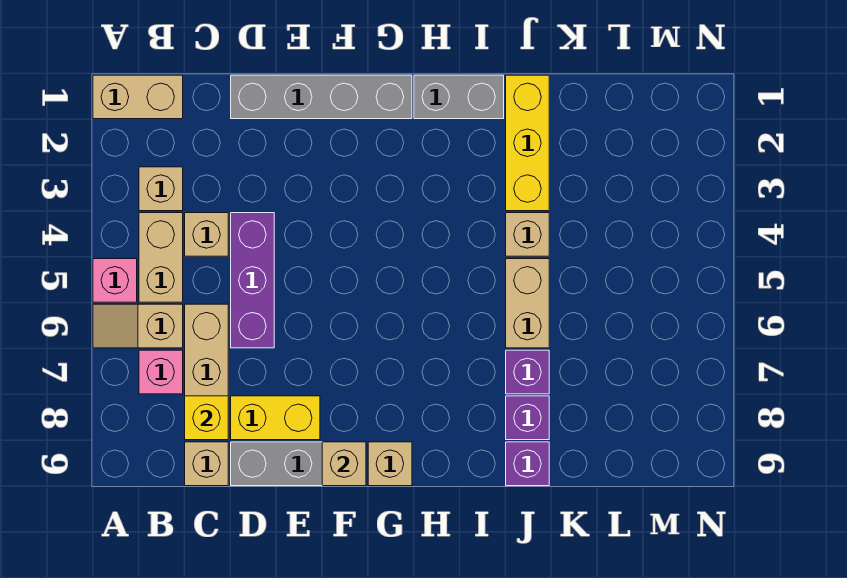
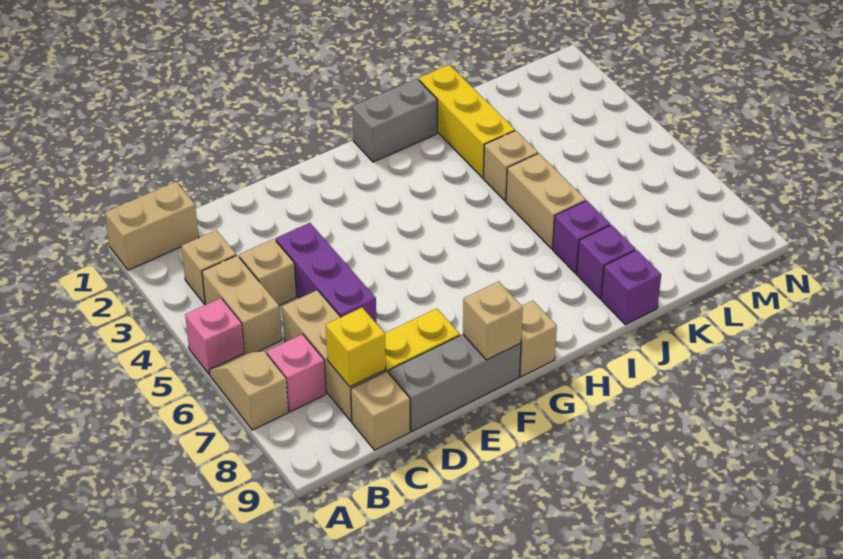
tan slope A6:B6 level 1 top B -> tan slope A6:A7 level 1 top 7
grey brick D1:G1 level 1 -> none

